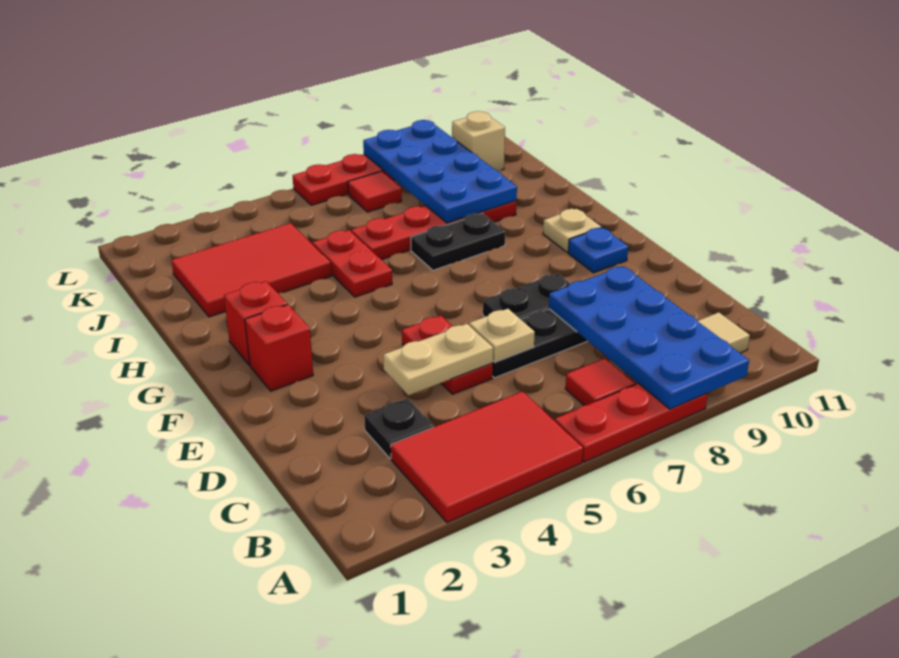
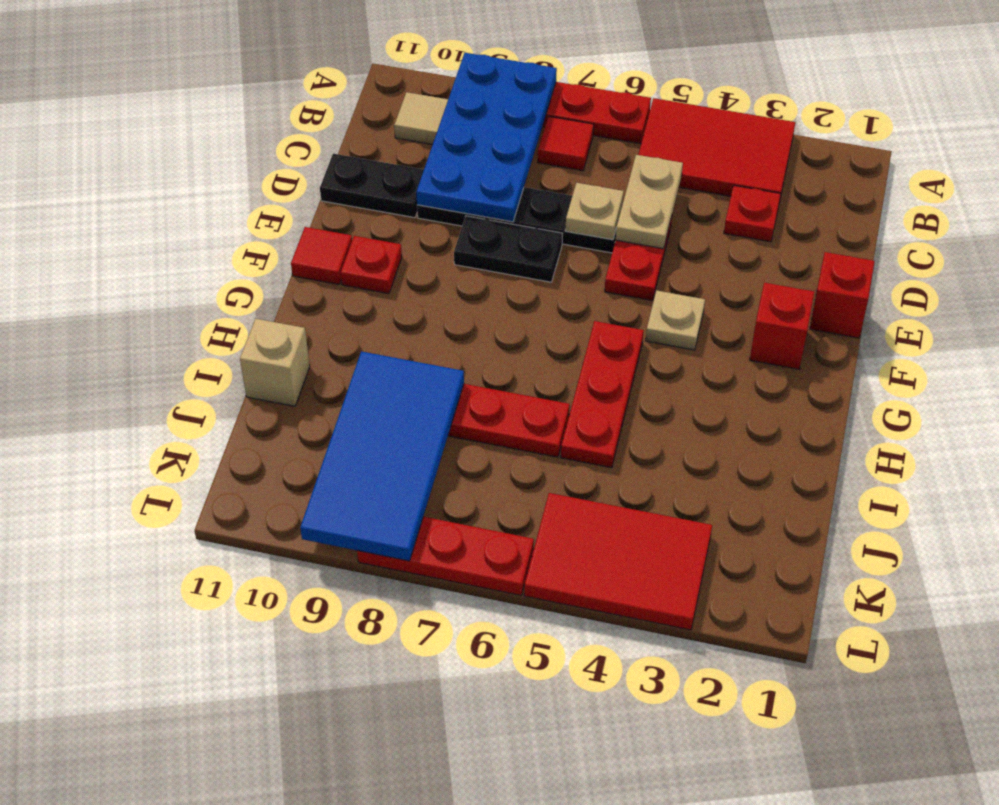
black plate C3 level 1 -> red plate C3 level 1
tan plate D4:D5 level 2 -> tan plate C5:D5 level 2
blue plate F10 level 1 -> red plate F10 level 1
red brick G2 level 1 -> red brick E1 level 1
tan plate G10 level 1 -> tan plate F4 level 1
red plate H5:I5 level 1 -> red plate G5:I5 level 1
black plate H7:H8 level 1 -> black plate D10:D11 level 1
red tile I2:J4 level 1 -> red tile K3:L5 level 1
blue plate I8:L9 level 2 -> blue tile I8:L9 level 2
red tile K7 level 1 -> red tile F11 level 1
tan brick K10 level 1 -> tan brick I11 level 1

